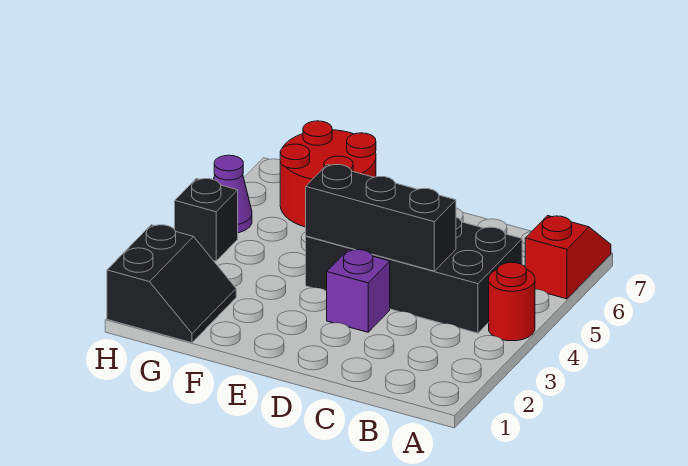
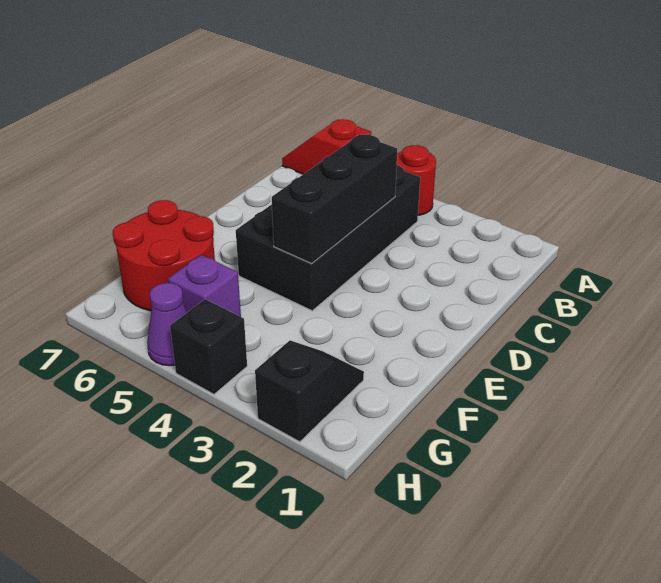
purple brick D3 level 1 -> purple brick G5 level 1
black slope G1:H2 level 1 top H -> black slope G2:H2 level 1 top H

